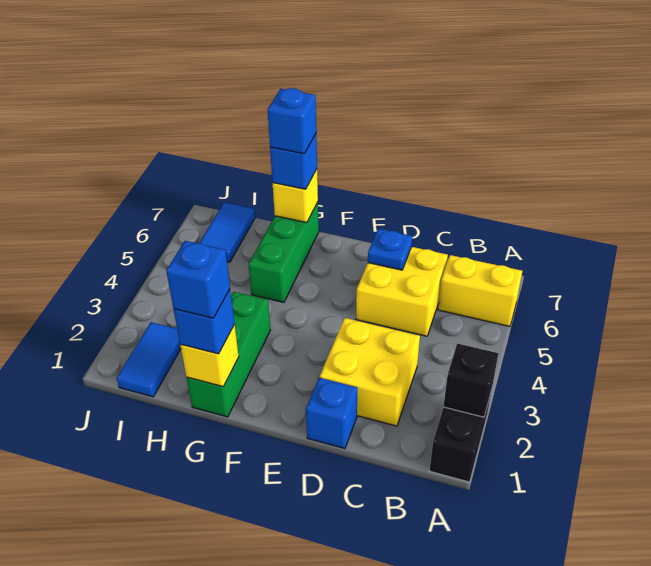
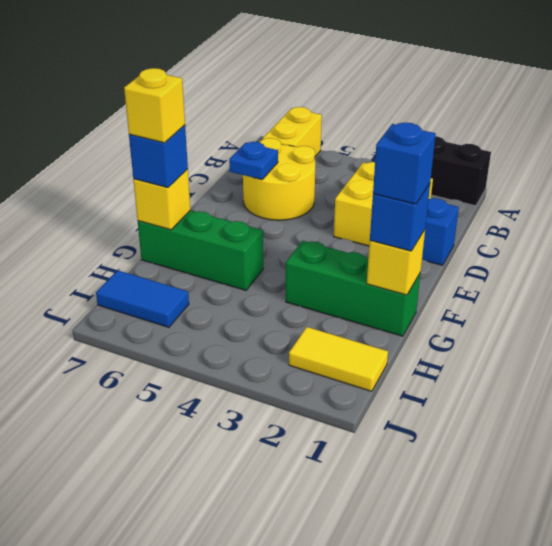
black brick A2 level 2 -> none
yellow brick C5:D6 level 1 -> yellow round brick C5:D6 level 1
blue brick G7 level 4 -> yellow brick G7 level 4
blue tile I1:I2 level 1 -> yellow tile I1:I2 level 1

